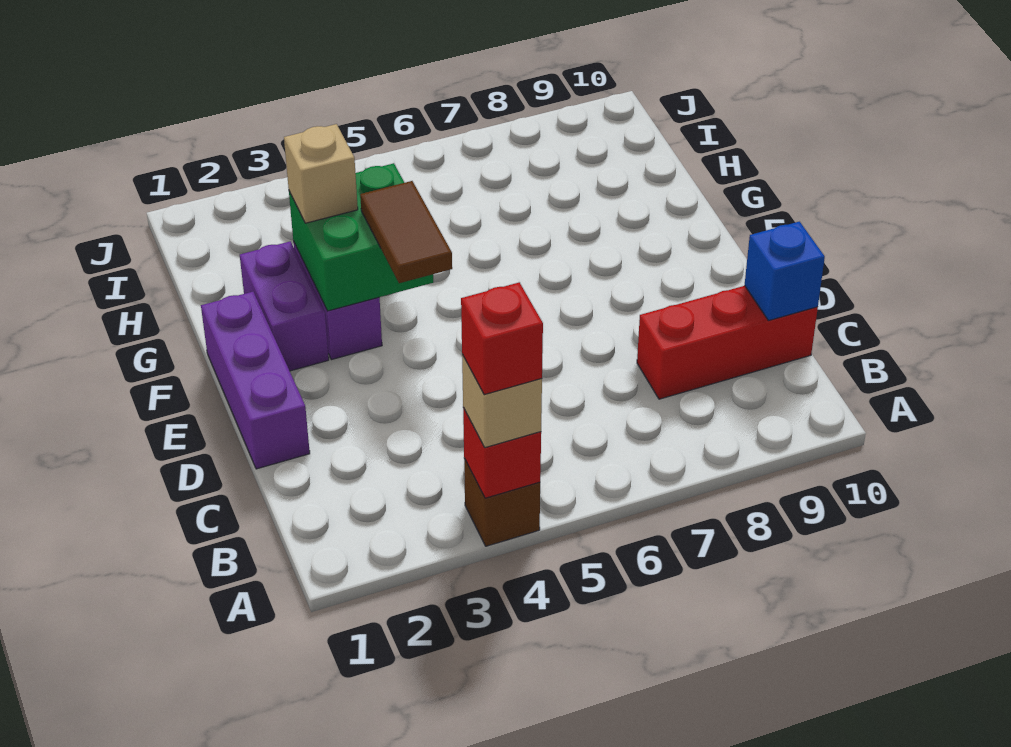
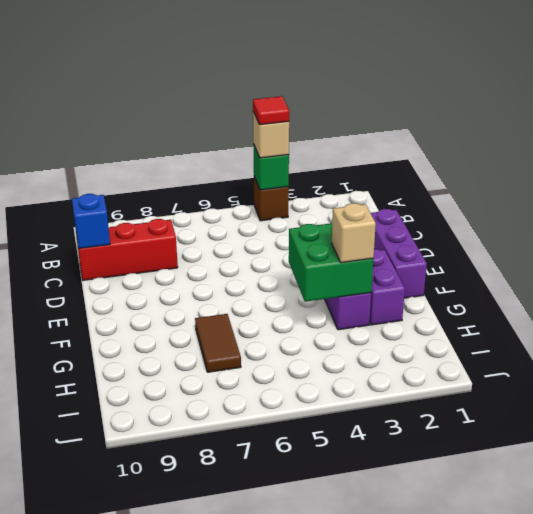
red brick A4 level 2 -> green brick A4 level 2
red brick A4 level 4 -> red tile A4 level 4
brown tile E4:F4 level 3 -> brown tile G7:H7 level 1

